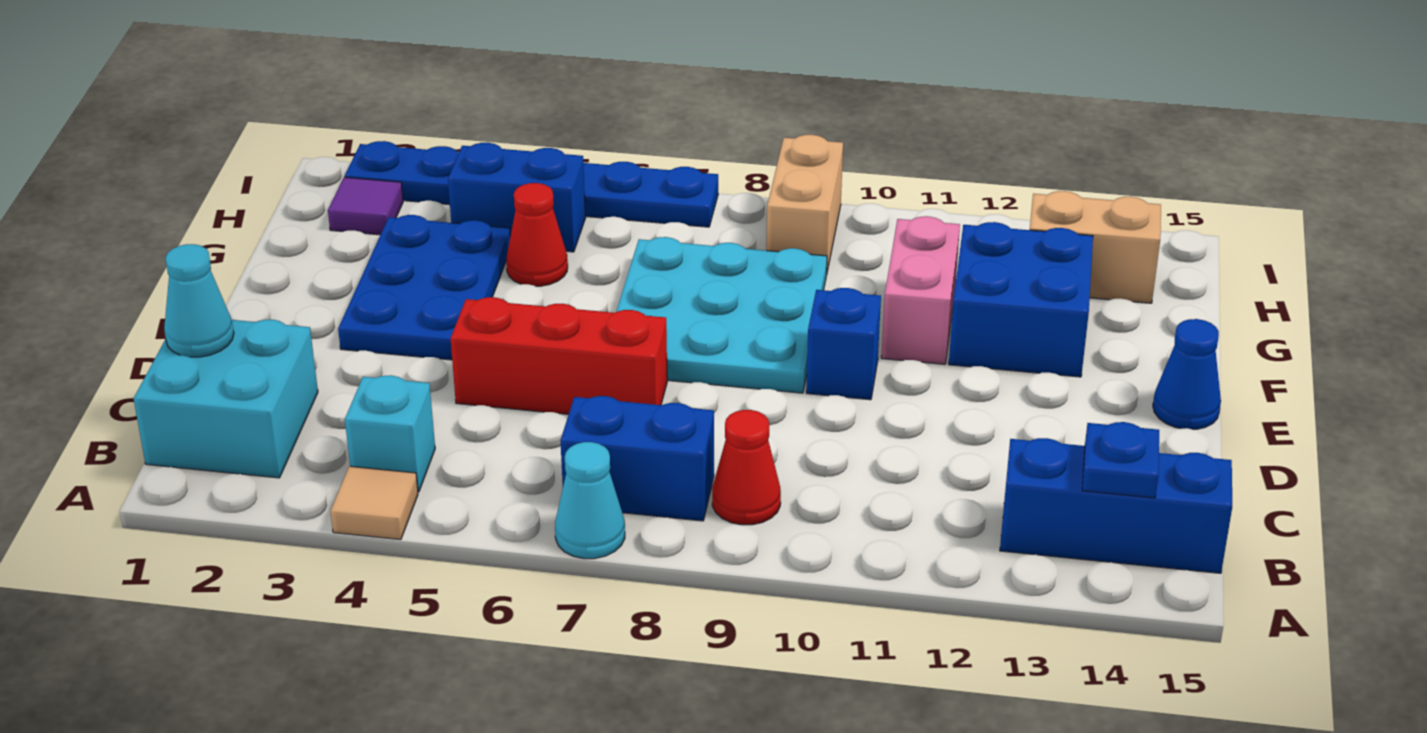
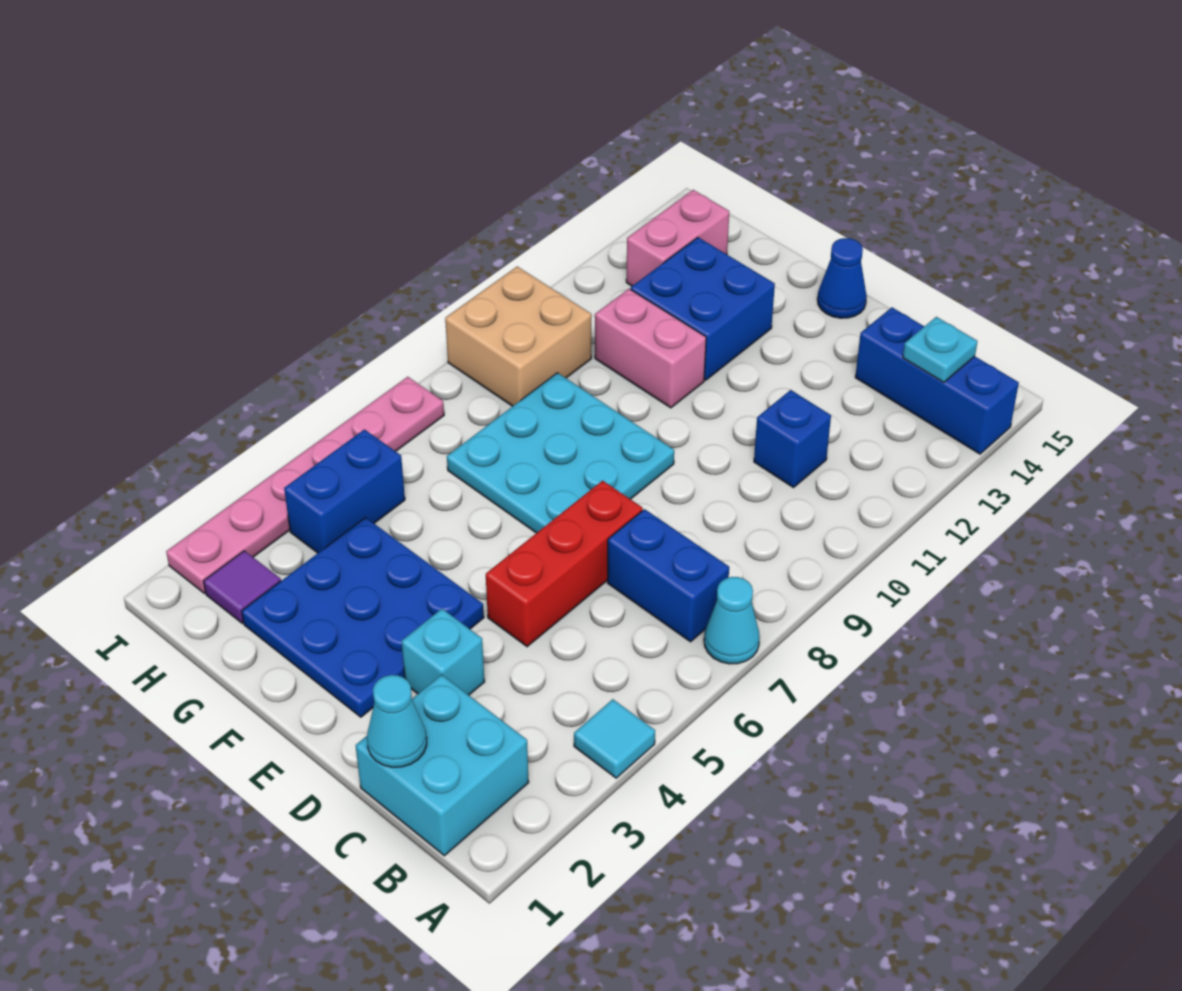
tan tile A4 level 1 -> cyan tile A4 level 1
cyan brick B4 level 1 -> cyan brick D3 level 1
blue brick B7:B8 level 1 -> blue brick B7:C7 level 1
red cone B9 level 1 -> none
blue brick B13:B15 level 1 -> blue brick A14:C14 level 1
blue plate B14 level 2 -> cyan plate B14 level 2
blue plate E3:G4 level 1 -> blue plate E2:G4 level 1
blue brick E10 level 1 -> blue brick C11 level 1
red cone G5 level 1 -> none
tan brick H9:I9 level 1 -> tan brick H9:I10 level 1
tan brick H13:H14 level 1 -> pink brick H13:H14 level 1
blue plate I2:I7 level 1 -> pink plate I2:I7 level 1

